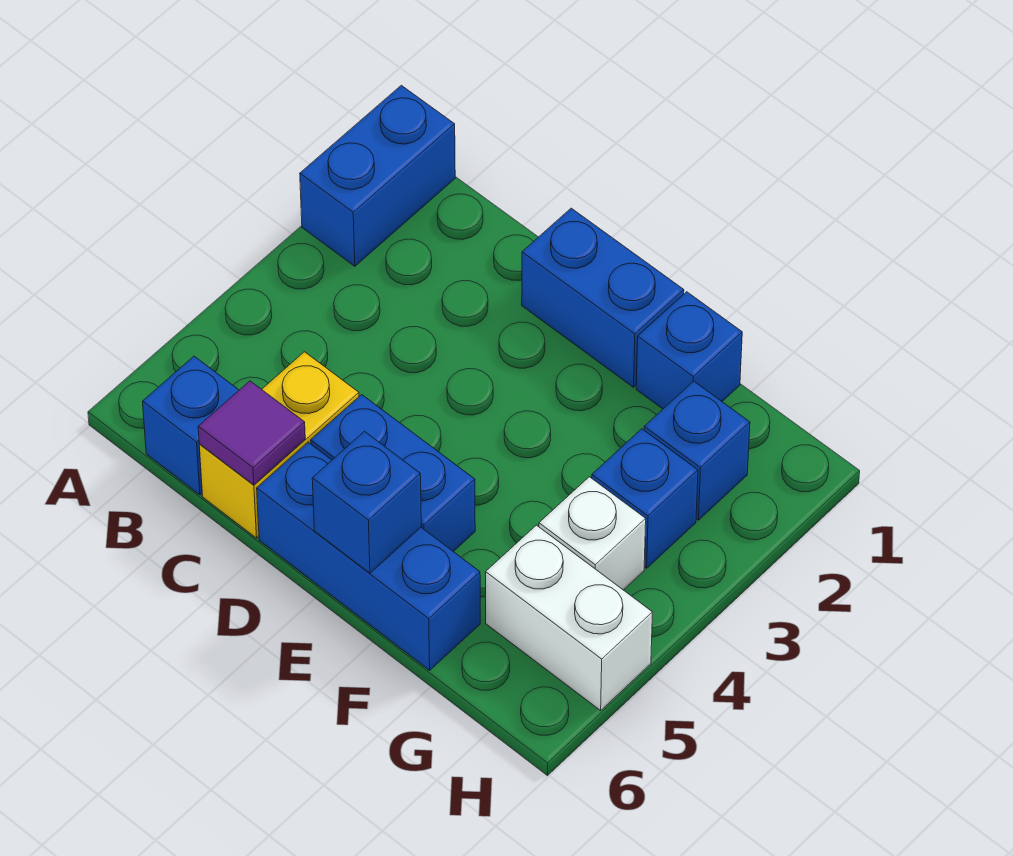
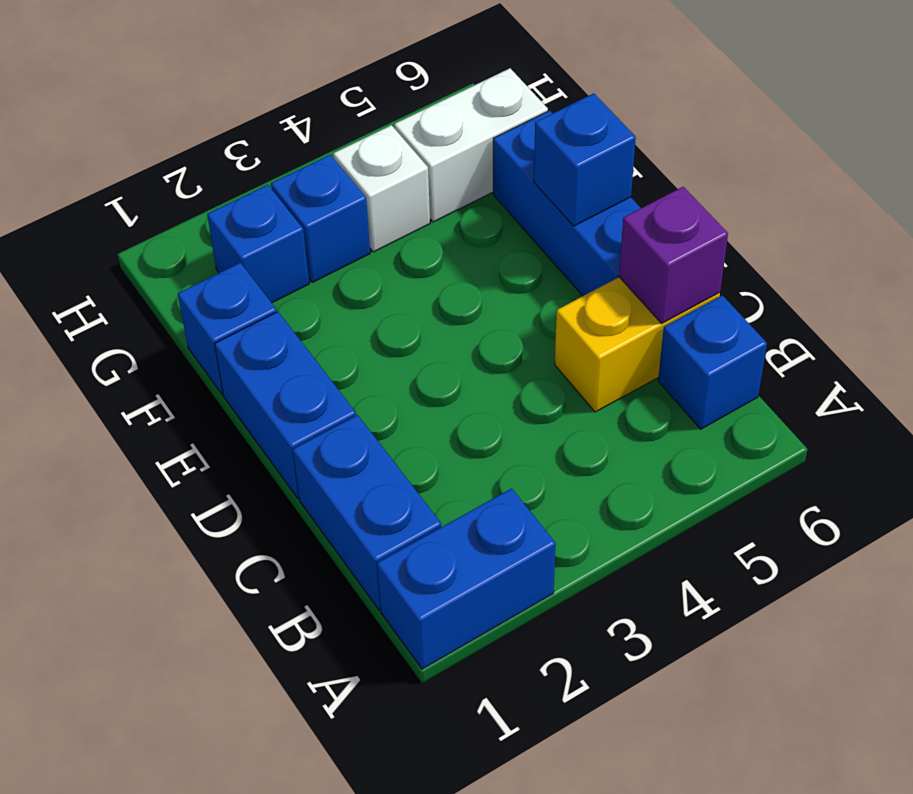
purple tile C6 level 2 -> purple brick C6 level 2
blue brick D5:E5 level 1 -> blue brick B1:C1 level 1
white brick G5:H5 level 1 -> white brick G5:G6 level 1

